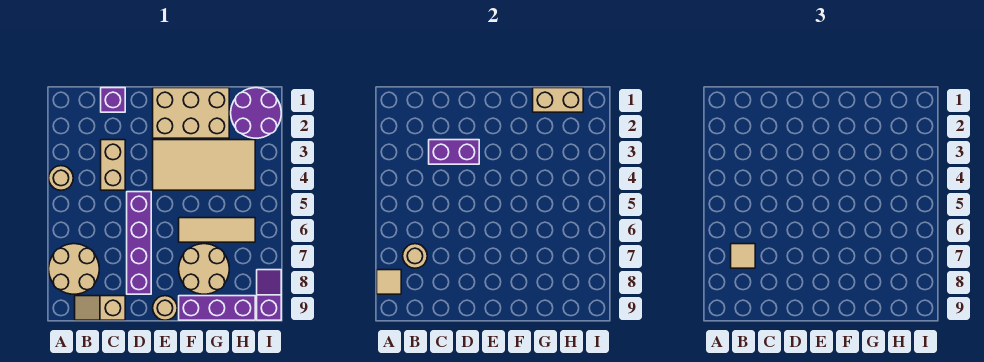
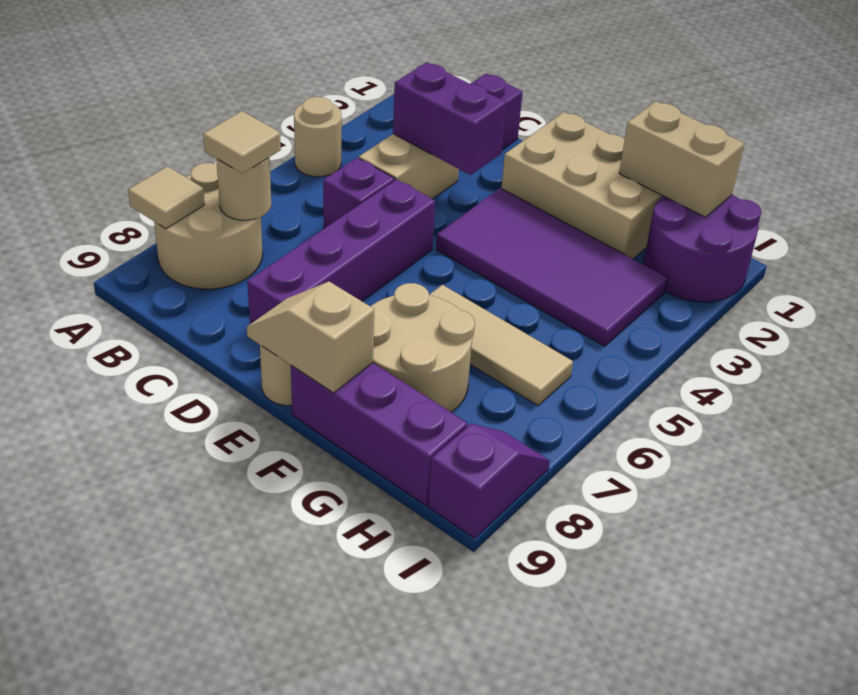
tan slope B9:C9 level 1 top C -> tan slope E9:F9 level 2 top F
none -> purple brick C5 level 1
tan tile E3:H4 level 1 -> purple tile E3:H4 level 1

